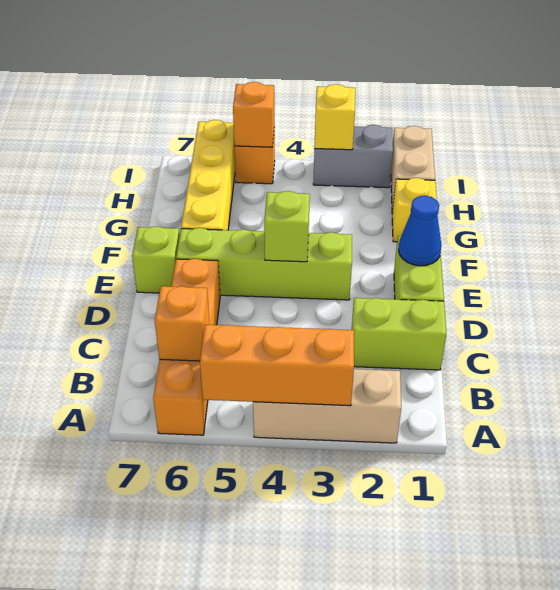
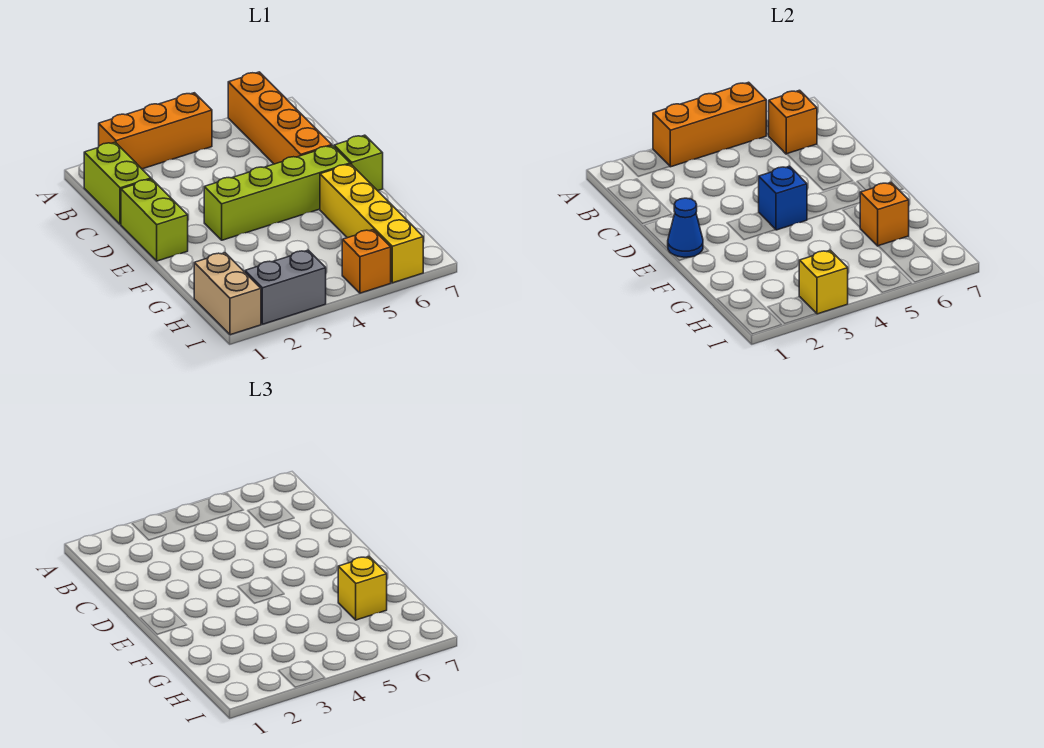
tan brick A2:A4 level 1 -> orange brick A2:A4 level 1
lime brick C1:C2 level 1 -> lime brick B1:C1 level 1
lime brick E4 level 2 -> blue brick E4 level 2
yellow brick G1 level 1 -> yellow brick G6 level 3
orange brick I5 level 2 -> orange brick G6 level 2

